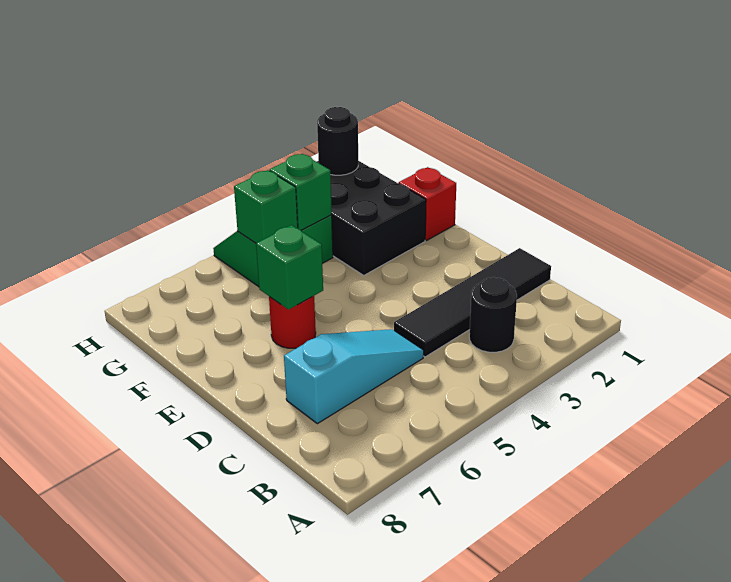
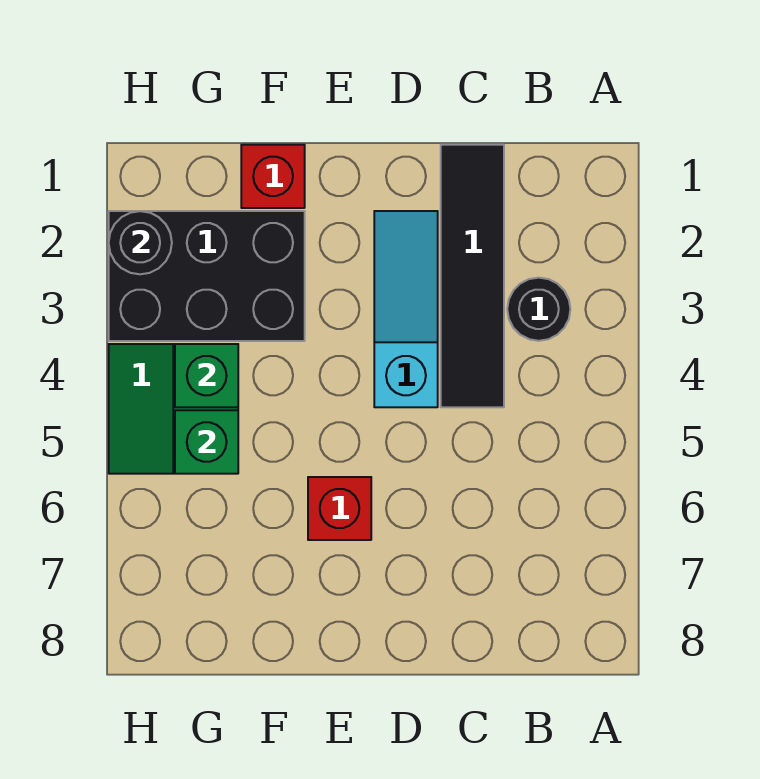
cyan slope C5:C7 level 1 top 7 -> cyan slope D2:D4 level 1 top 4
red round brick E6 level 1 -> red brick E6 level 1
green brick E6 level 2 -> none

